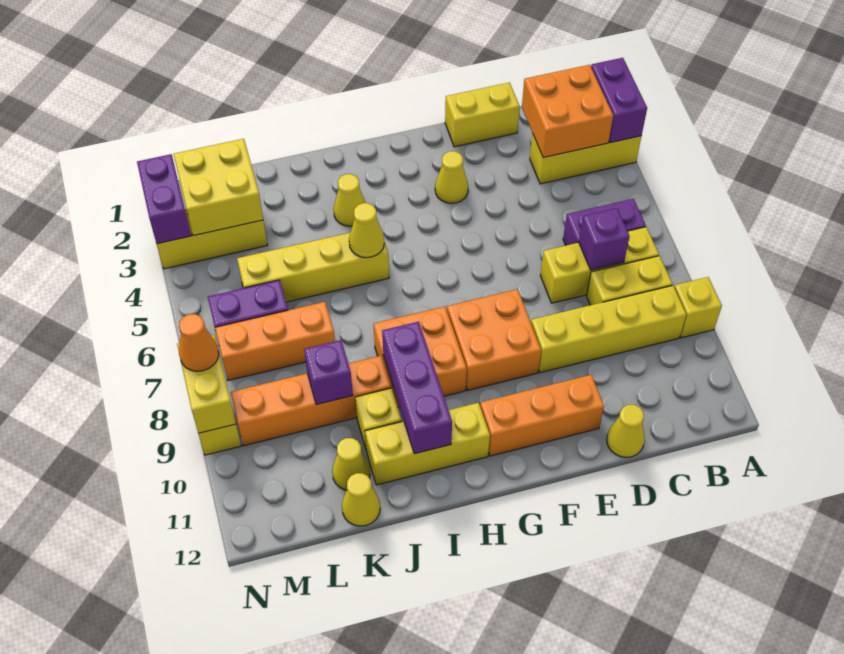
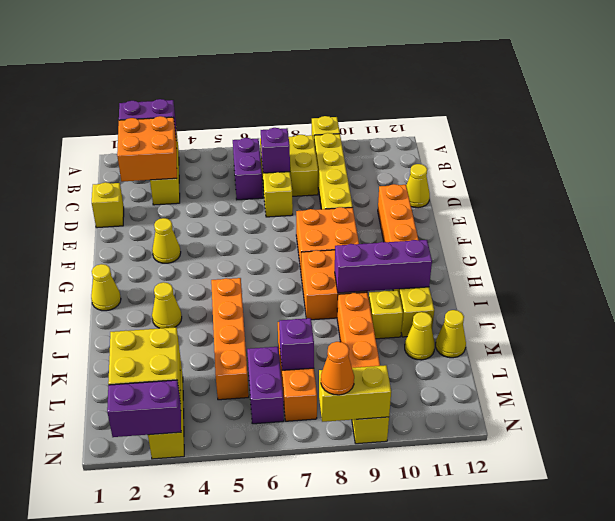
yellow brick D1:E1 level 1 -> yellow brick D1 level 1
yellow brick I5:L5 level 1 -> orange brick I5:L5 level 1
yellow cone I5 level 2 -> yellow cone H1 level 1
purple brick K9 level 2 -> purple brick L7 level 2

